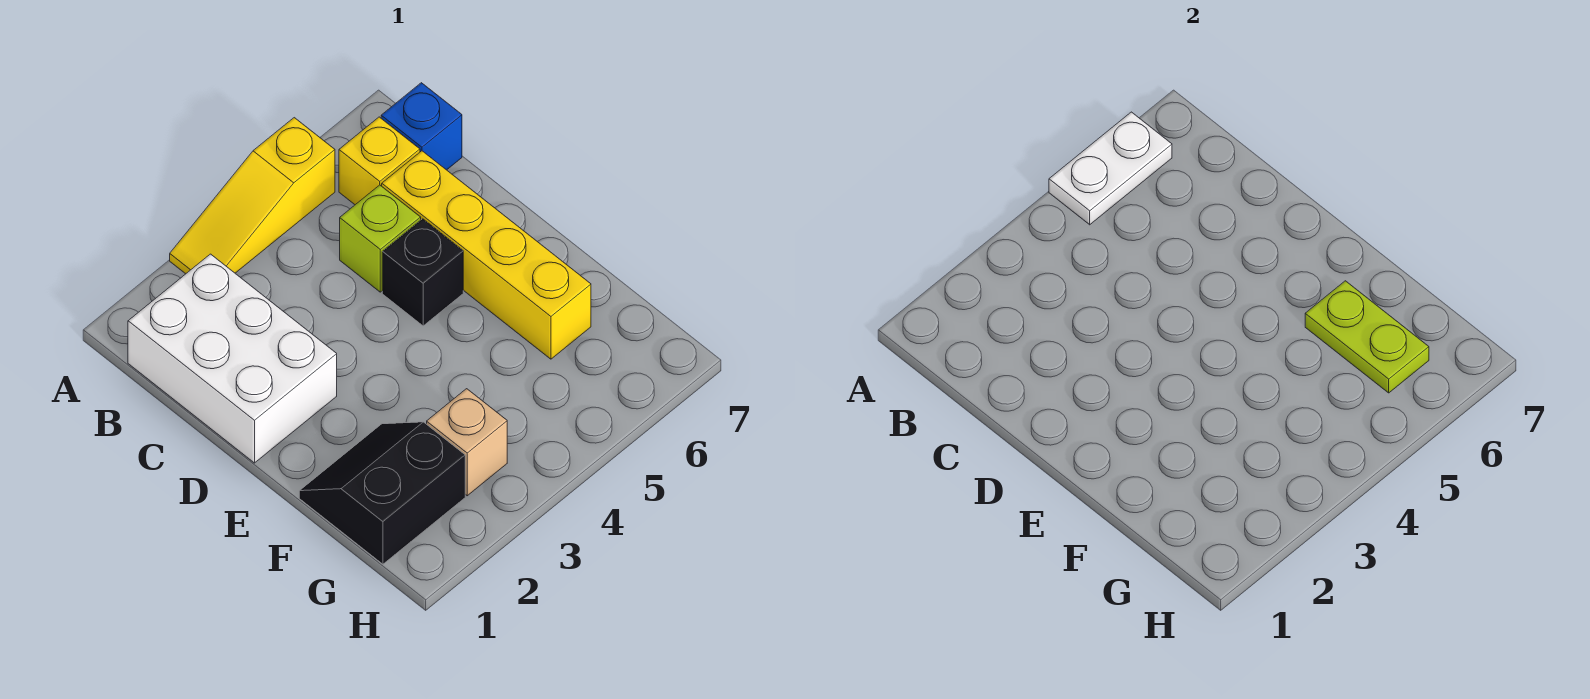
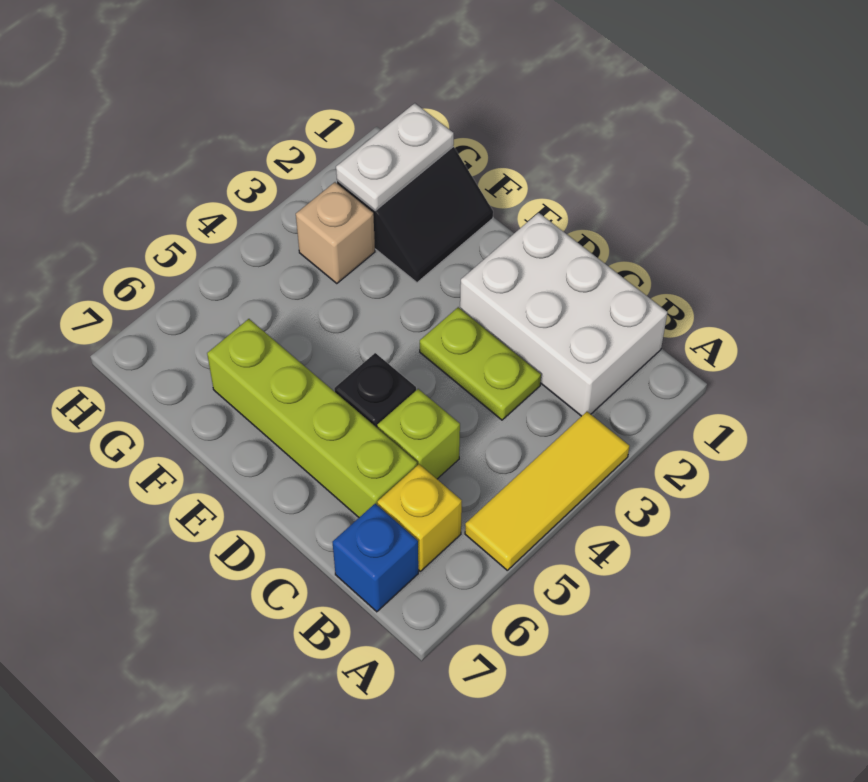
yellow slope A3:A5 level 1 top 5 -> yellow tile A3:A5 level 1
white plate A5:A6 level 2 -> white plate G1:G2 level 2
yellow brick C6:F6 level 1 -> lime brick C6:F6 level 1
lime plate F6:G6 level 2 -> lime plate C3:D3 level 1

